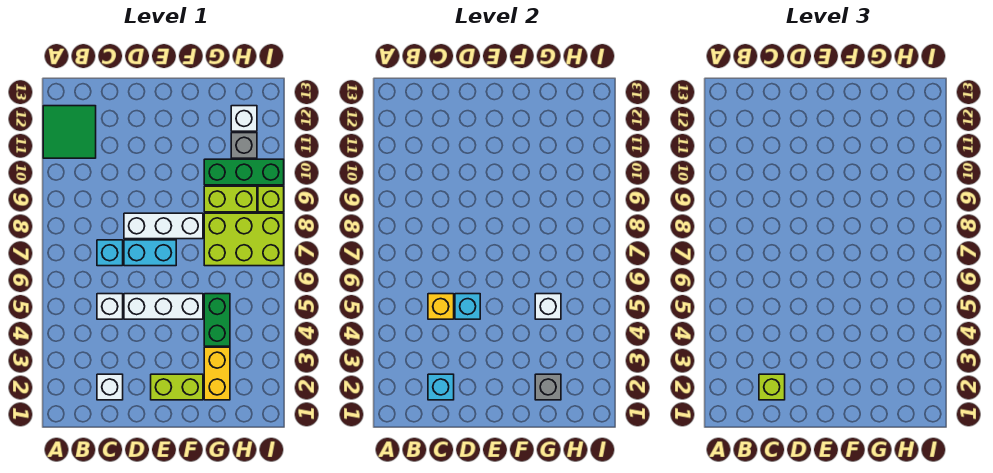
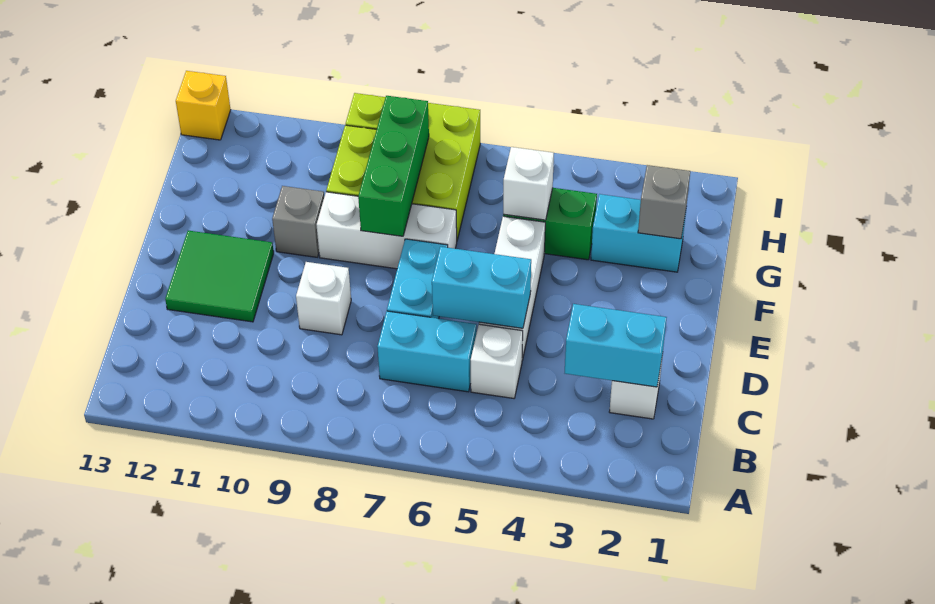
green tile A11:B12 level 1 -> green tile D11:E12 level 1
cyan brick C2 level 2 -> cyan brick C2:C3 level 2
lime brick C2 level 3 -> none
yellow brick C5 level 2 -> yellow brick I13 level 1
cyan brick C7 level 1 -> cyan brick C6:C7 level 1
cyan brick D5 level 2 -> cyan brick D5:D6 level 2
white brick D8:F8 level 1 -> white brick F7:F9 level 1
lime brick E2:F2 level 1 -> none
yellow brick G2:G3 level 1 -> cyan brick G2:G3 level 1
green brick G10:I10 level 1 -> green brick F8:H8 level 2
grey brick H11 level 1 -> grey brick F10 level 1
white brick H12 level 1 -> white brick D9 level 1

